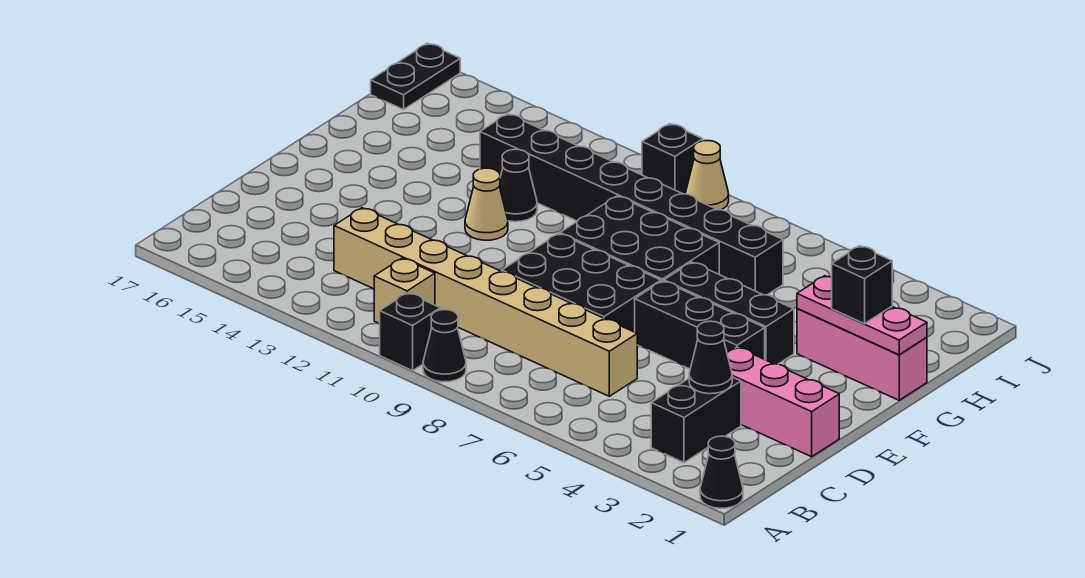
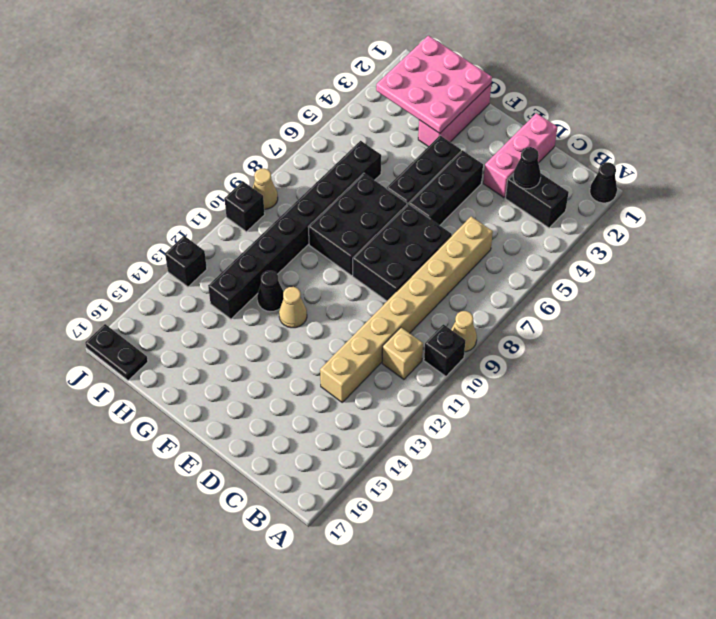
black cone A9 level 1 -> tan cone A9 level 1
pink plate G1:G3 level 2 -> pink plate G1:I3 level 2
black brick G2 level 3 -> black brick J13 level 1

